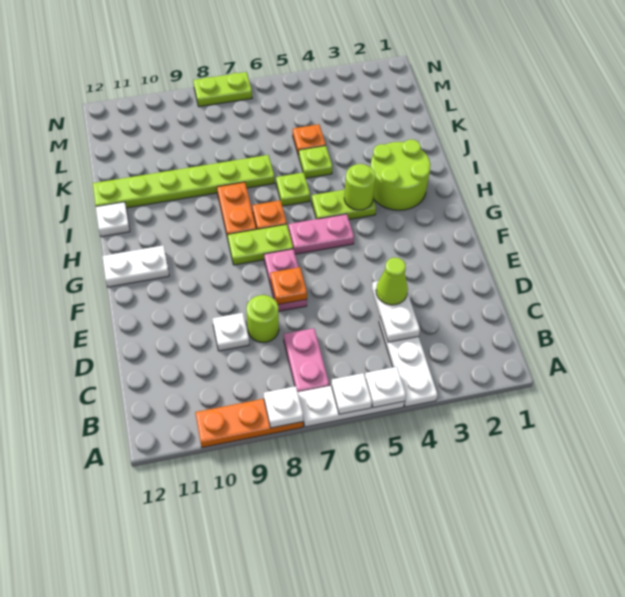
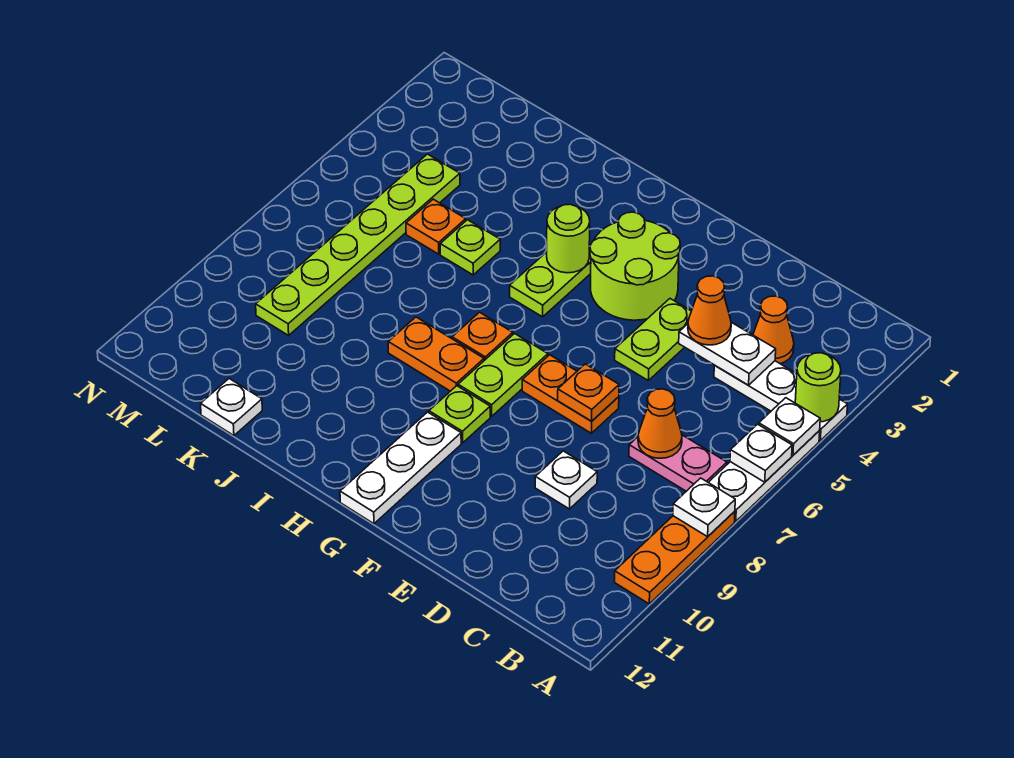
none -> orange cone C3 level 1
none -> orange cone C7 level 2
lime cone D4 level 3 -> orange cone D4 level 3
lime round brick D8 level 1 -> lime round brick A4 level 2
pink plate E7:F7 level 1 -> orange plate E7:F7 level 1
pink plate G5:G6 level 1 -> none
white plate G11:G12 level 1 -> white plate G10:G12 level 1
lime round brick H2:I3 level 1 -> lime round brick F3:G4 level 1
lime plate I6 level 1 -> lime plate G9 level 1
white plate I12 level 1 -> white plate K12 level 1
lime plate J7:J12 level 1 -> lime plate L4:L9 level 1
lime plate N7:N8 level 1 -> lime plate E4:E5 level 1

